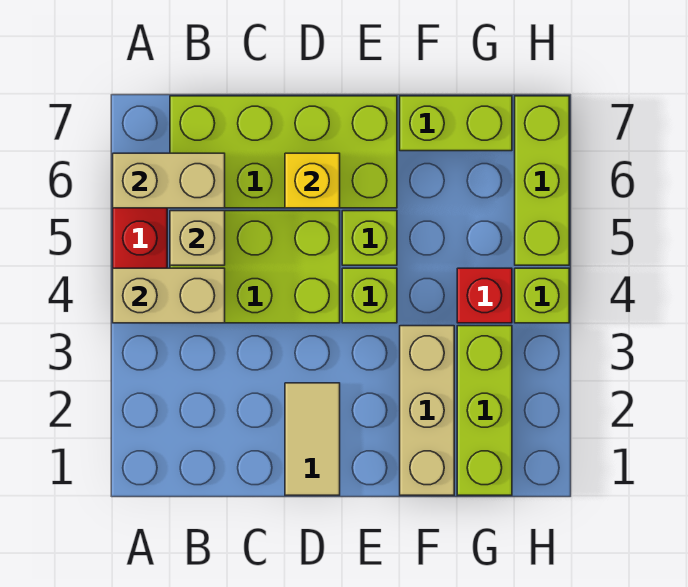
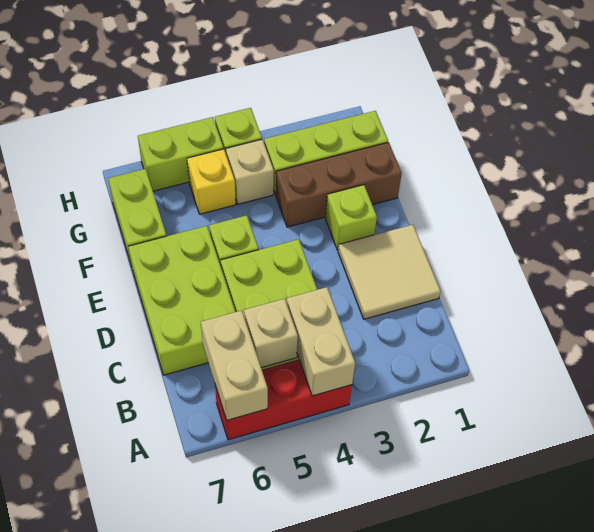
lime brick B6:E7 level 1 -> lime brick C6:E7 level 1
tan tile D1:D2 level 1 -> tan tile C1:D2 level 1
yellow brick D6 level 2 -> yellow brick G5 level 1
lime brick E4 level 1 -> lime brick E2 level 1
tan brick F1:F3 level 1 -> brown brick F1:F3 level 1
red brick G4 level 1 -> tan brick G4 level 1
lime brick H5:H7 level 1 -> lime brick H5:H6 level 1

